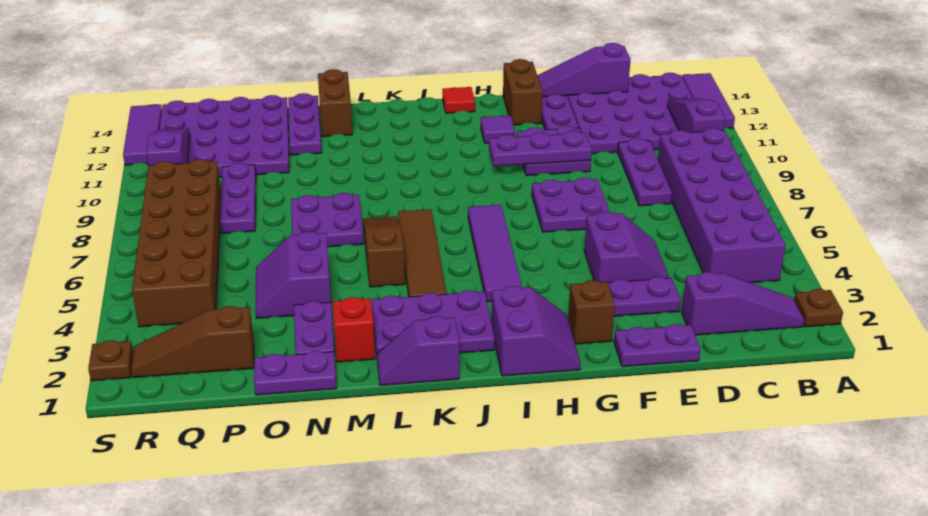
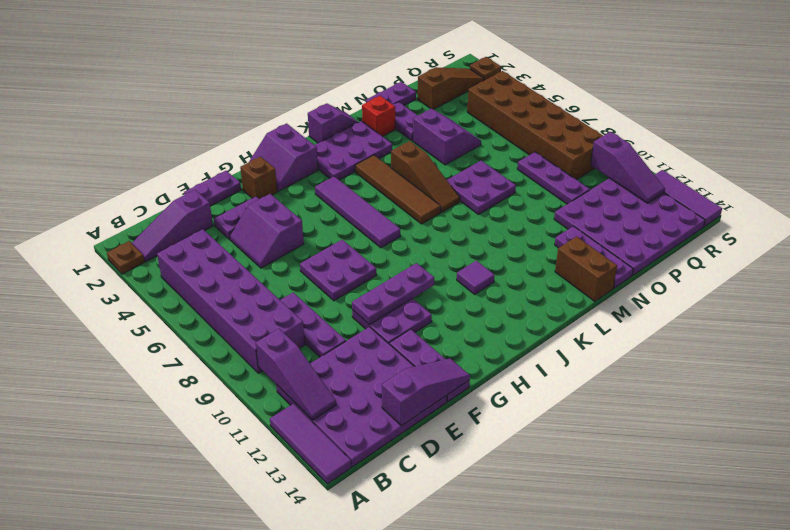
brown brick G13:G14 level 1 -> none
purple tile H12 level 1 -> purple tile J11 level 1
red tile I14 level 1 -> none

